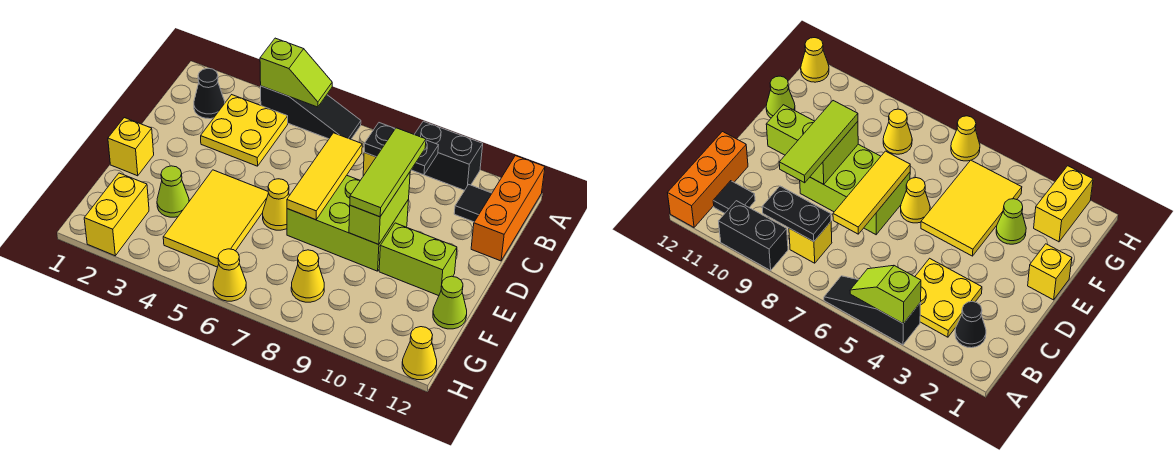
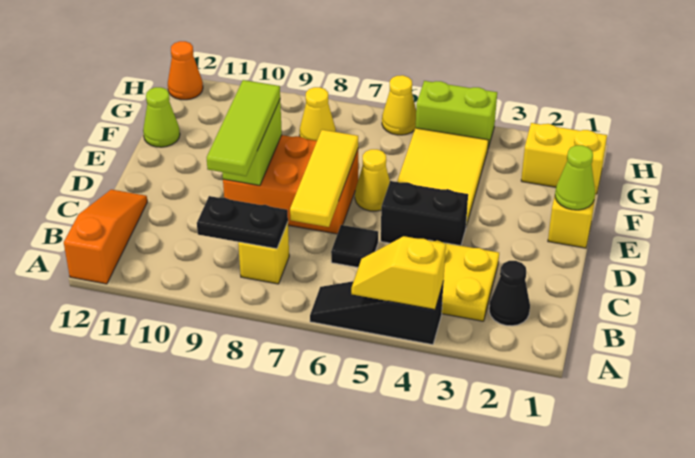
lime slope A4:A5 level 2 top 4 -> yellow slope A4:A5 level 2 top 4
black brick A9:A10 level 1 -> black brick D4:D5 level 1
orange brick A12:C12 level 1 -> orange slope A12:C12 level 1 top A
black tile B11 level 1 -> black tile C6 level 1
lime brick D7:E9 level 1 -> orange brick D7:E9 level 1
lime brick E10:E11 level 1 -> lime brick H4:H5 level 1
lime cone F3 level 1 -> lime cone E1 level 2
yellow brick G2:H2 level 1 -> yellow brick G1:G2 level 1
yellow cone H12 level 1 -> orange cone H12 level 1

